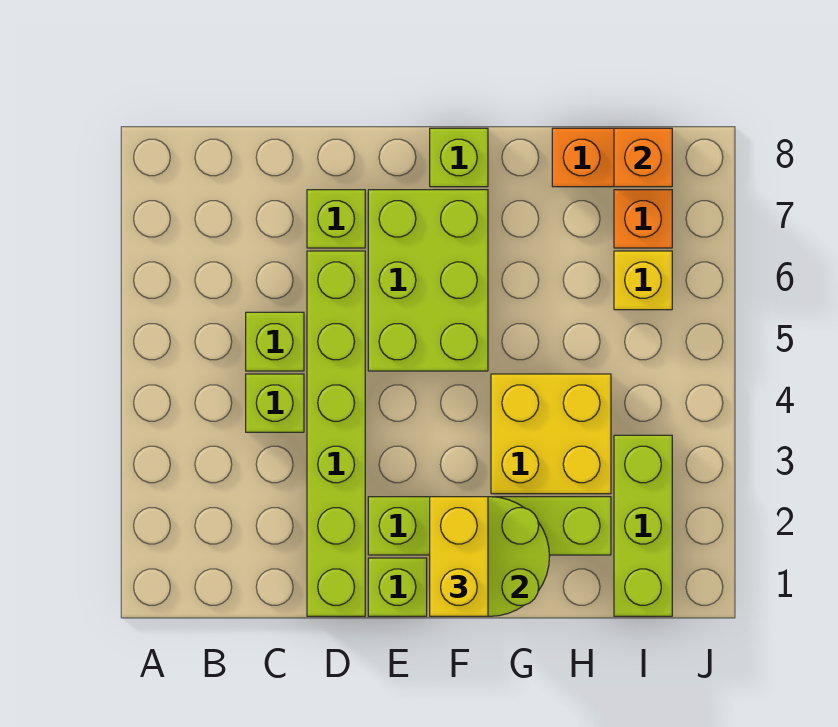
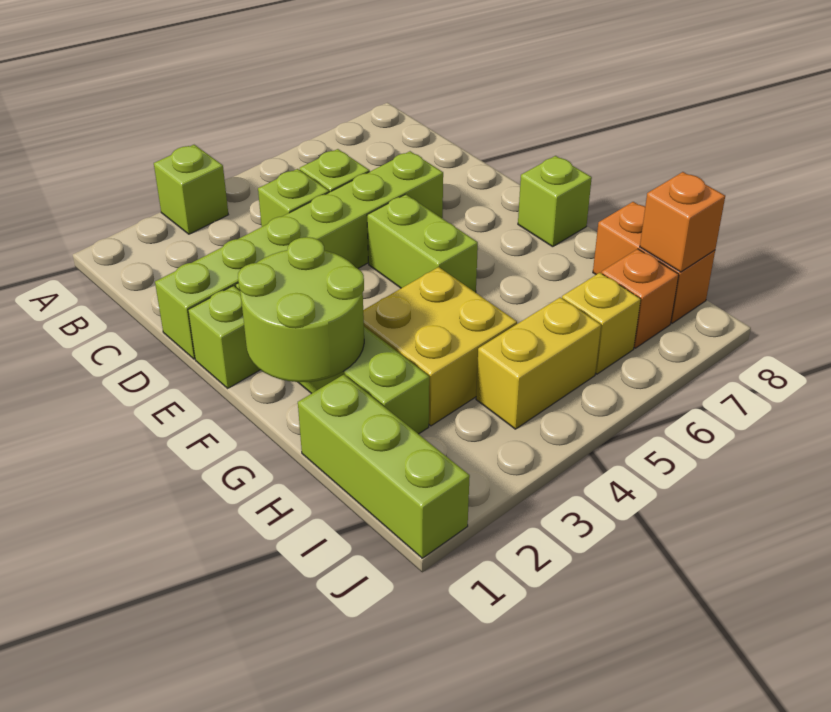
lime brick D7 level 1 -> lime brick A3 level 1
lime brick E5:F7 level 1 -> lime brick E5:F5 level 1
yellow brick F1:F2 level 3 -> yellow brick I4:I5 level 1
lime brick I1:I3 level 1 -> lime brick H1:J1 level 1

